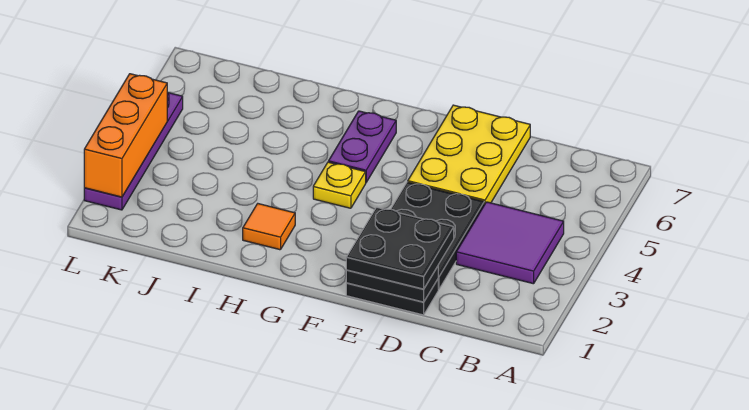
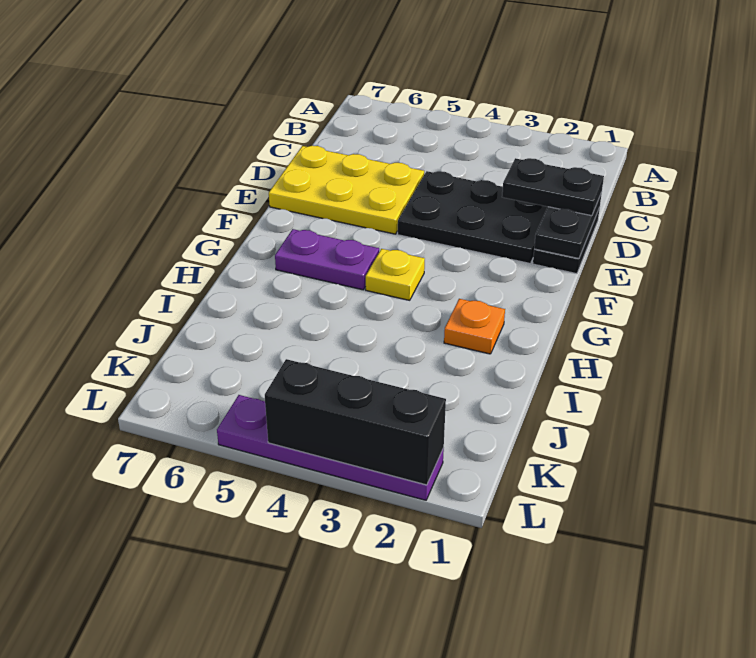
purple tile B3:C4 level 1 -> none
black plate D1:E2 level 3 -> black plate D1:D2 level 3
orange tile H2 level 1 -> orange plate H2 level 1
orange brick L2:L4 level 2 -> black brick L2:L4 level 2

